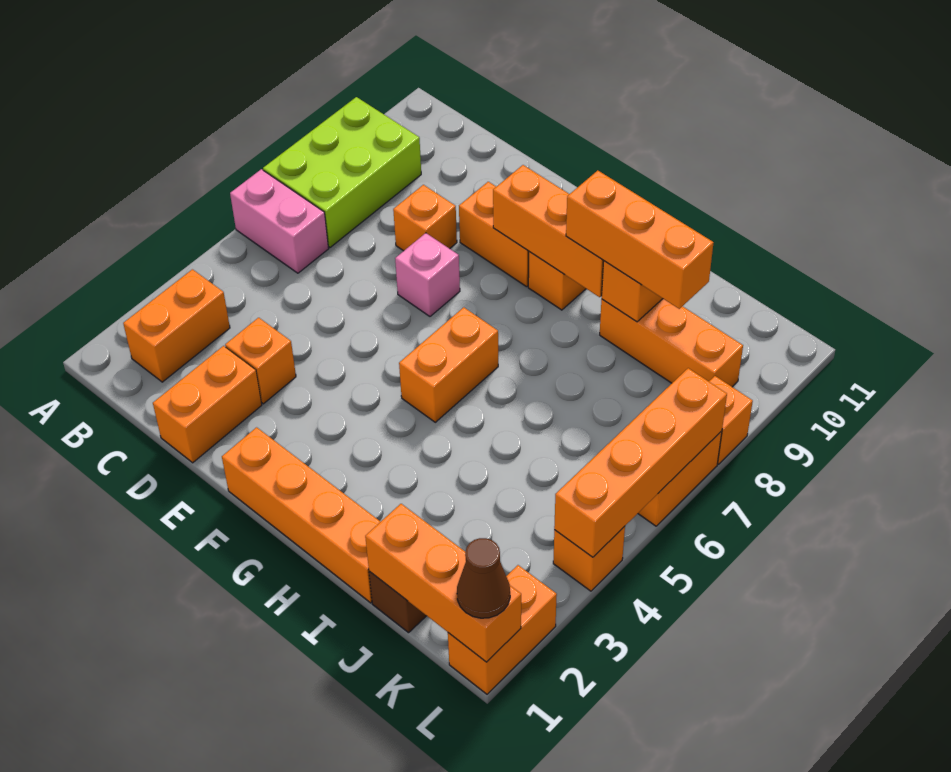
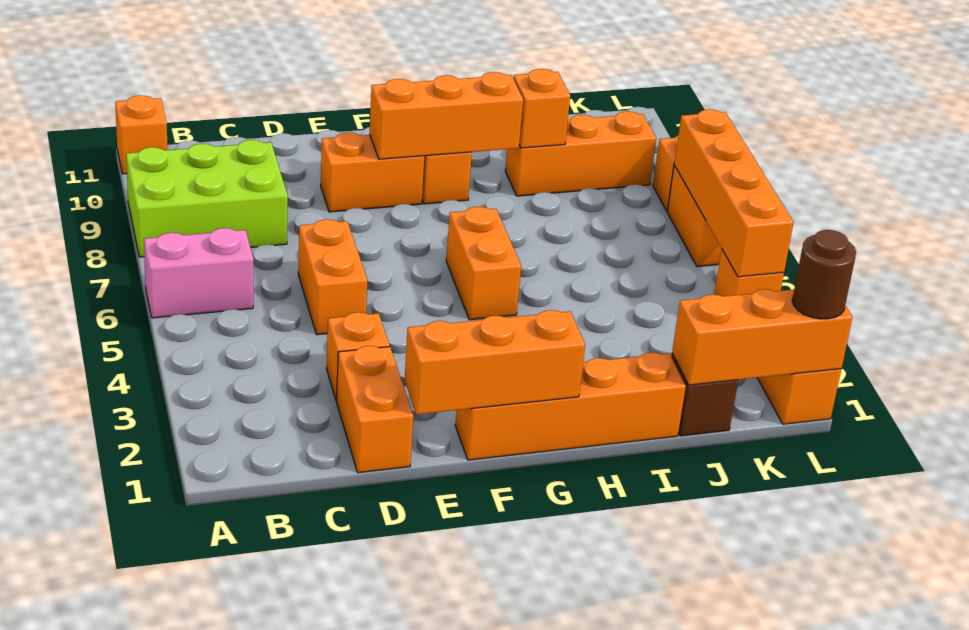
lime brick A7:B9 level 1 -> lime brick A8:C9 level 1
orange brick B2:B3 level 1 -> orange brick D5:D6 level 1
orange brick D8 level 1 -> orange brick A11 level 1
pink brick E7 level 1 -> none
orange brick H9:J9 level 3 -> orange brick E1:G1 level 2
brown cone L1 level 3 -> brown round brick L1 level 3

